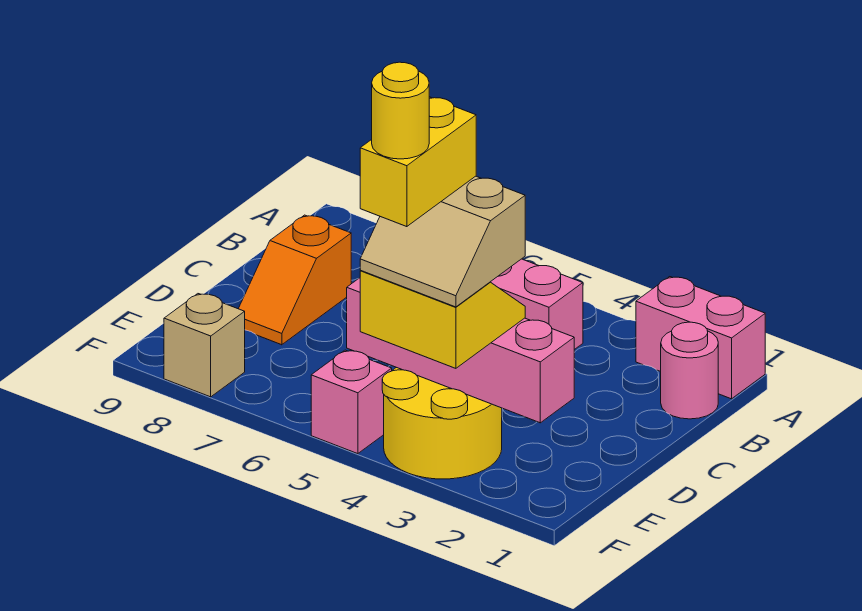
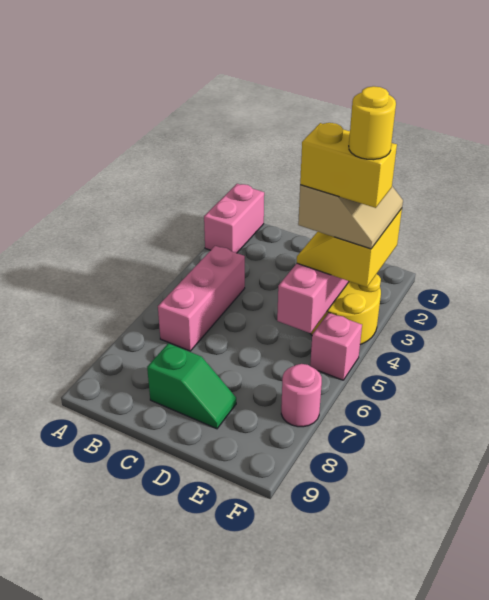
pink round brick B1 level 1 -> pink round brick F7 level 1
orange slope C8:D8 level 1 top C -> green slope C8:D8 level 1 top C
tan brick F8 level 1 -> none

